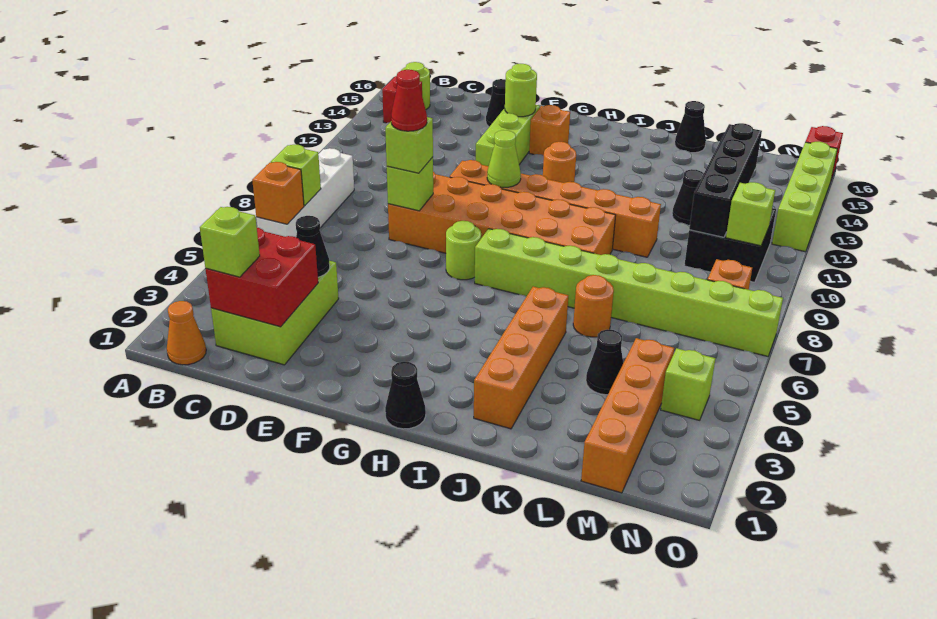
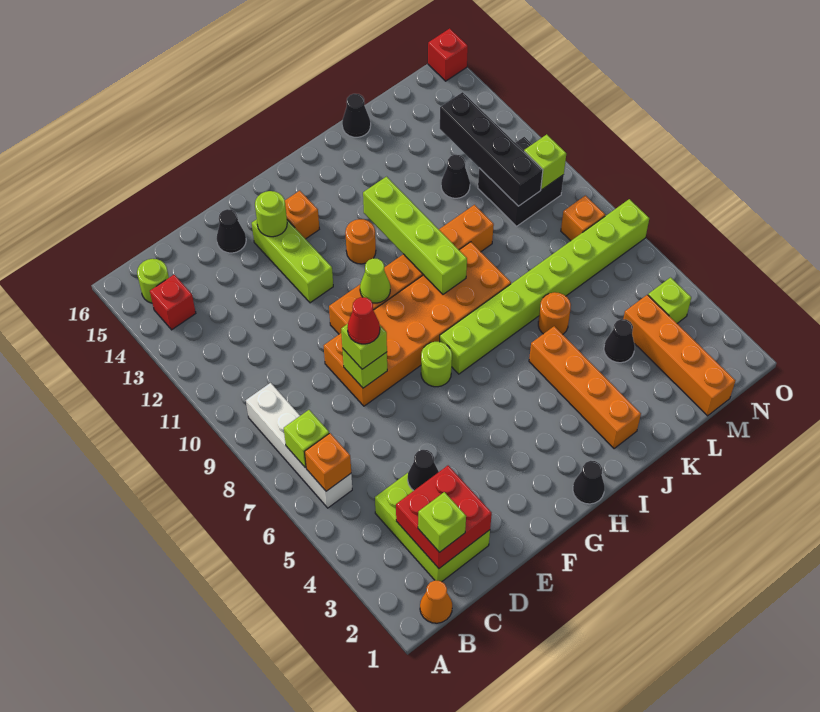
lime brick O12:O15 level 1 -> lime brick I9:I12 level 2

